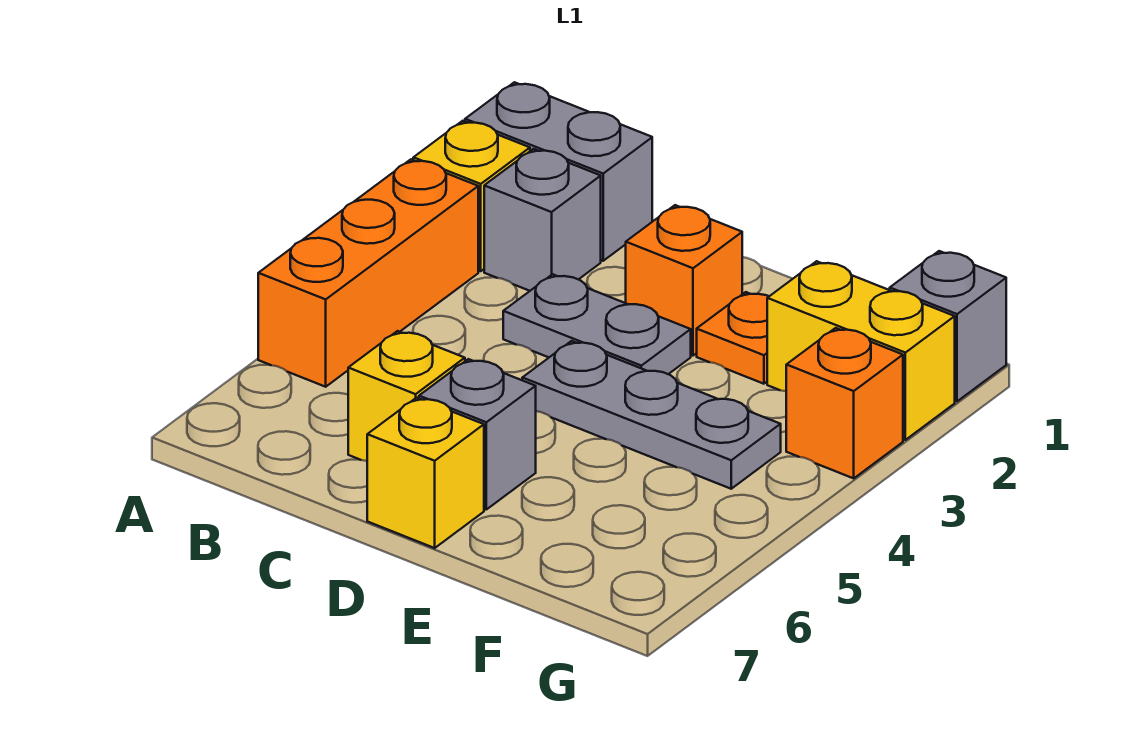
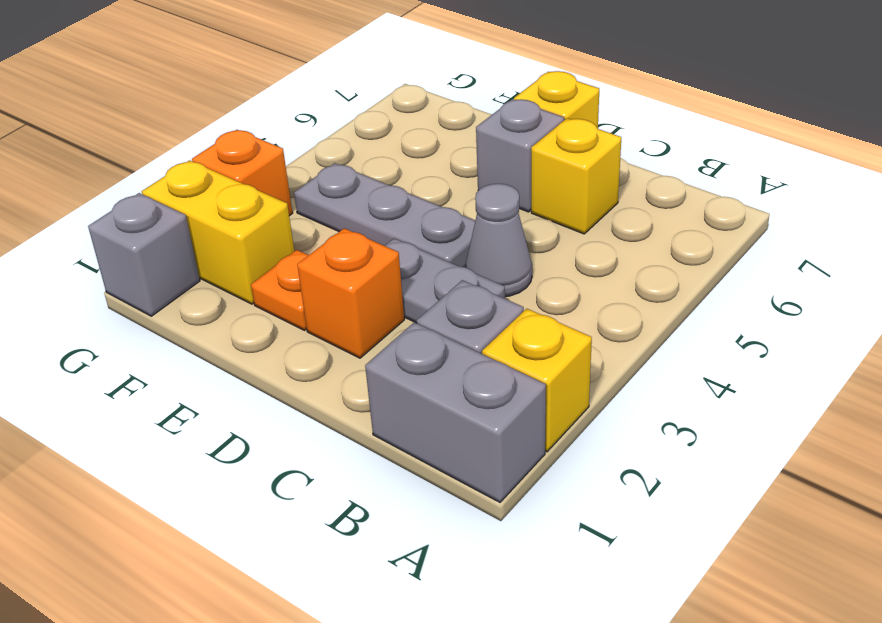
orange brick A3:A5 level 1 -> none
none -> grey cone C4 level 1

